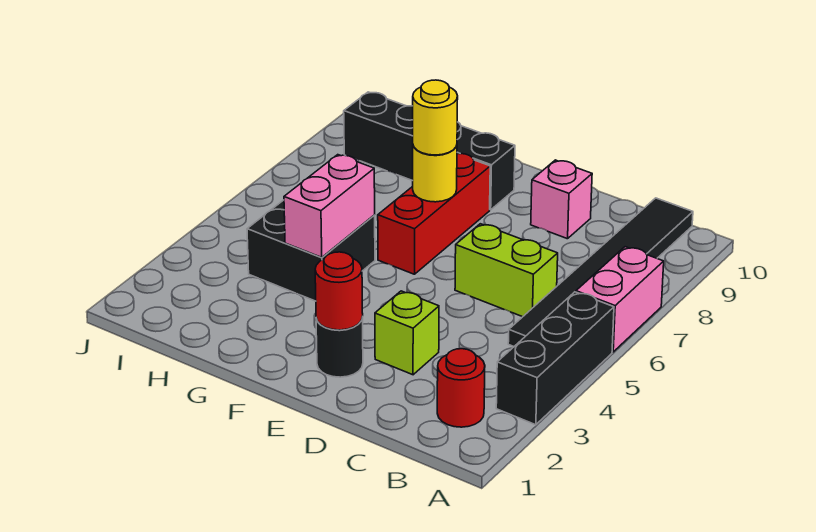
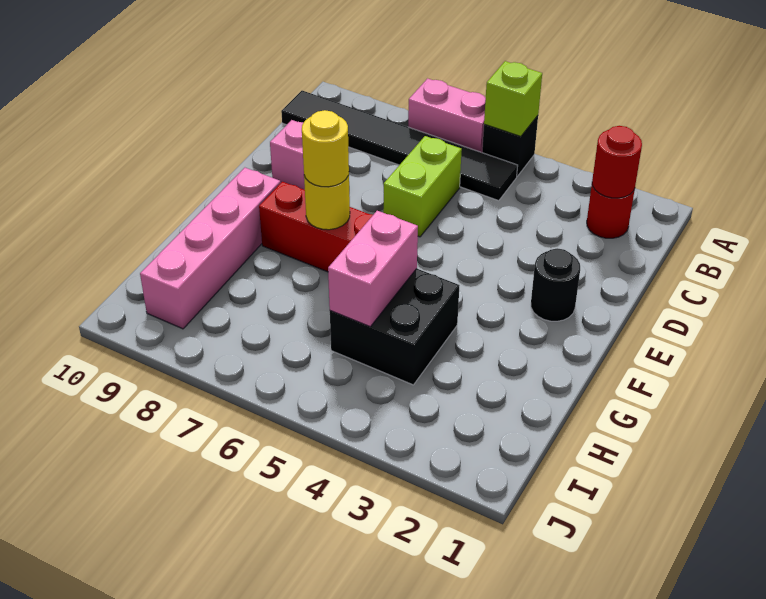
black brick A3:A5 level 1 -> black brick A5 level 1
lime brick D3 level 1 -> lime brick A5 level 2
red round brick E2 level 2 -> red round brick B2 level 2
black brick F9:I9 level 1 -> pink brick F9:I9 level 1
pink brick G4:G5 level 2 -> pink brick G5:H5 level 2

